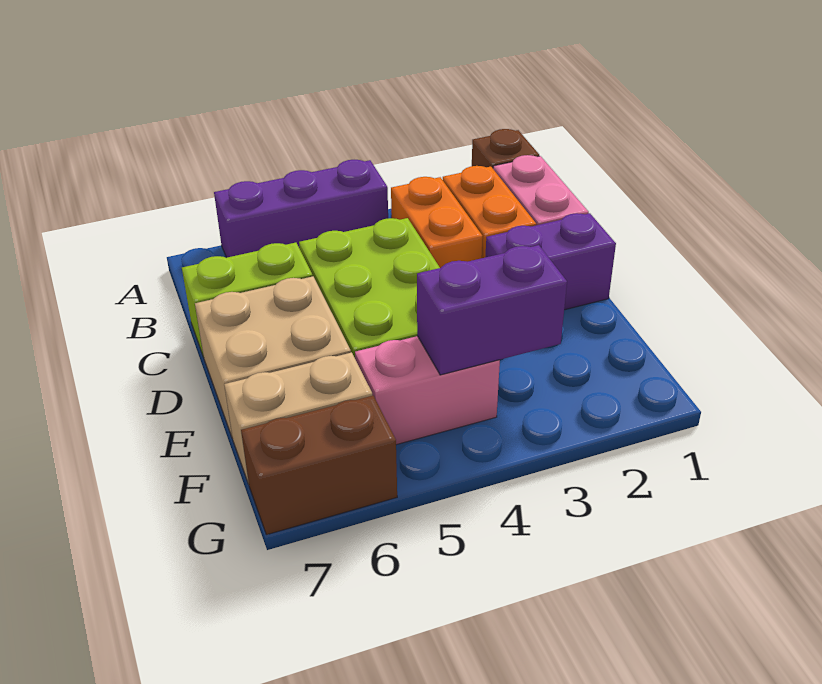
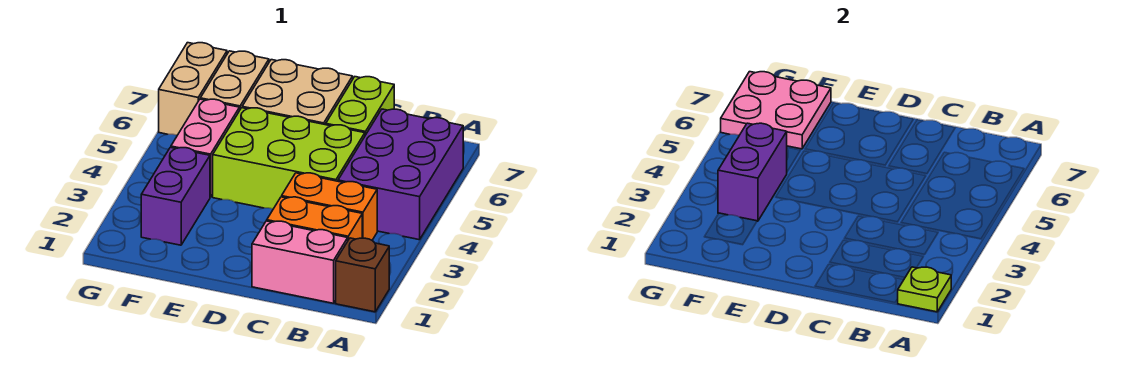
none -> lime plate A1 level 2
purple brick A4:A6 level 1 -> purple brick A4:B6 level 1
purple brick D1:D2 level 1 -> purple brick F2:F3 level 1
none -> pink plate F6:G7 level 2
brown brick G6:G7 level 1 -> tan brick G6:G7 level 1

